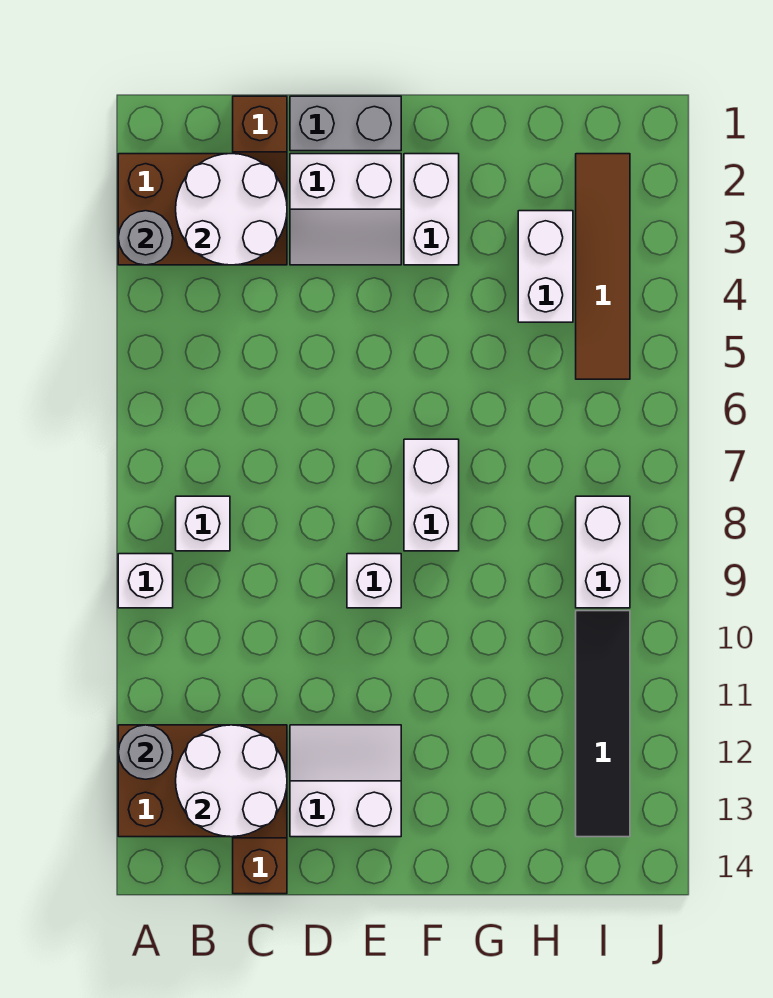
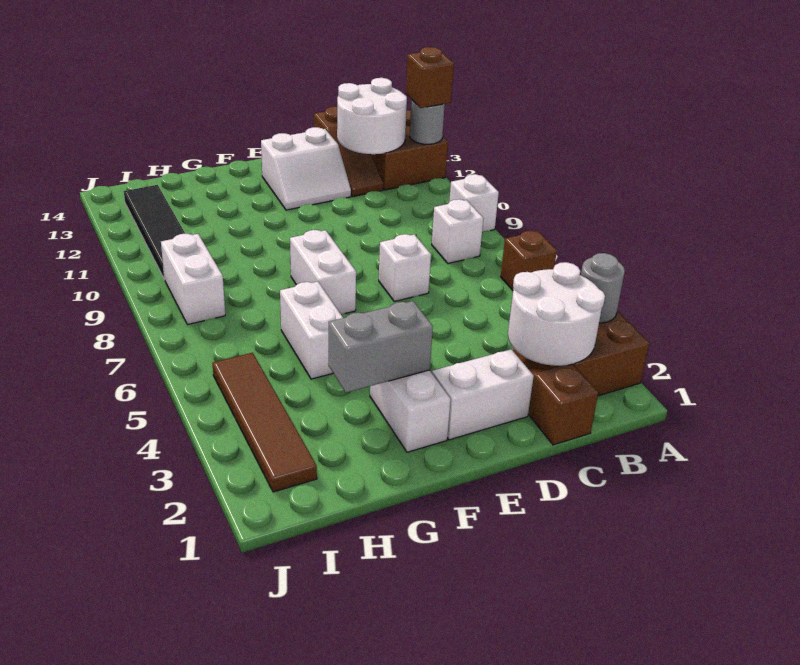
none -> brown brick A6 level 1
none -> brown brick A12 level 3
grey brick D1:E1 level 1 -> grey brick F3:G3 level 2
white brick E9 level 1 -> white brick D7 level 1
white brick H3:H4 level 1 -> white brick G5:G6 level 1

